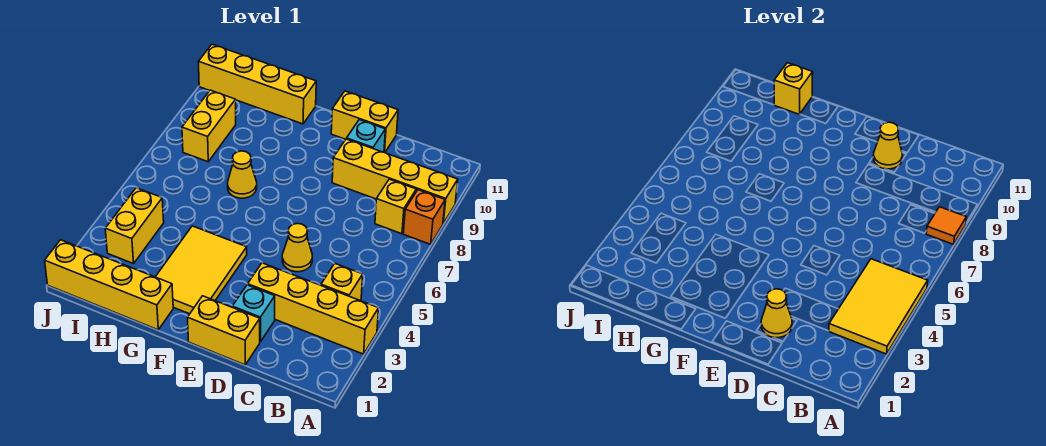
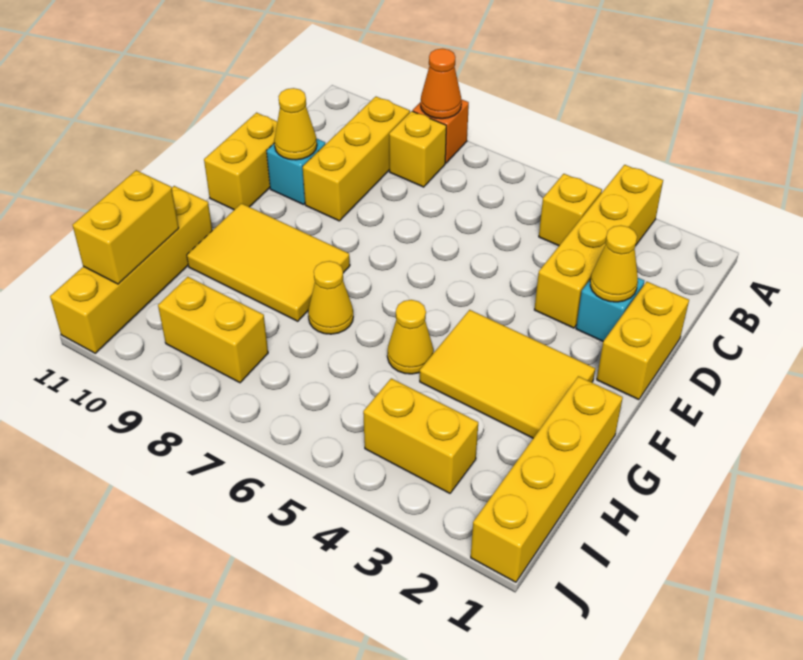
yellow tile A3:B5 level 2 -> yellow tile F8:G10 level 1
orange tile A8 level 2 -> orange cone A8 level 2
yellow brick A9:D9 level 1 -> yellow brick B9:D9 level 1
yellow cone D5 level 1 -> yellow cone G5 level 1
yellow brick H11 level 2 -> yellow brick H11:I11 level 2

